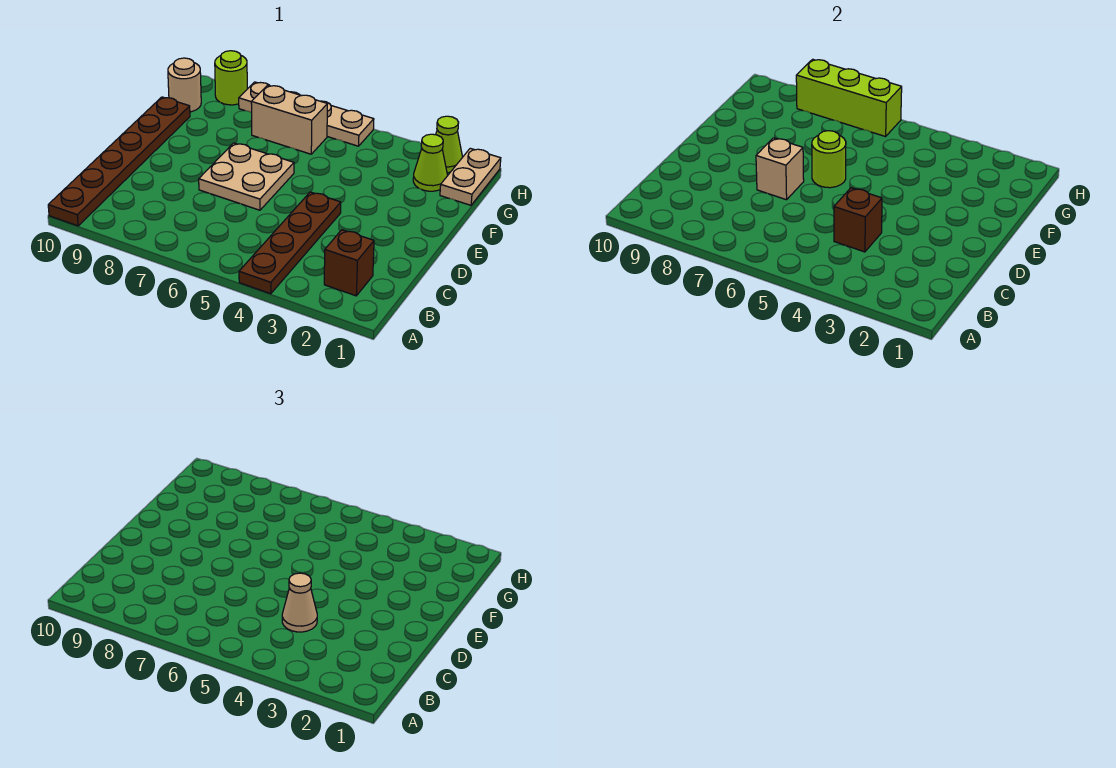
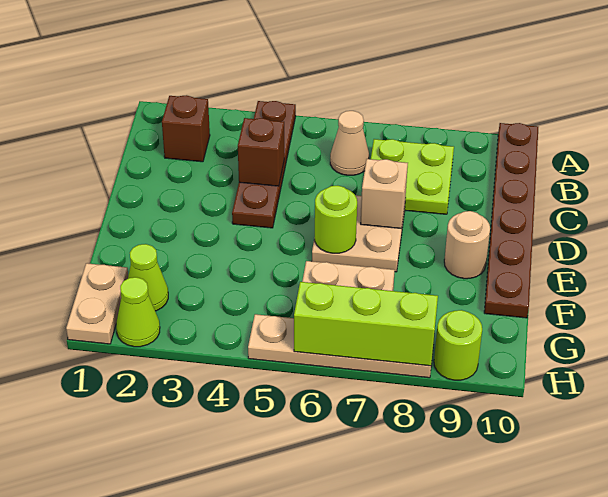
none -> lime plate B7:C8 level 1
tan cone C4 level 3 -> tan cone B6 level 1
tan round brick G10 level 1 -> tan round brick E9 level 1

